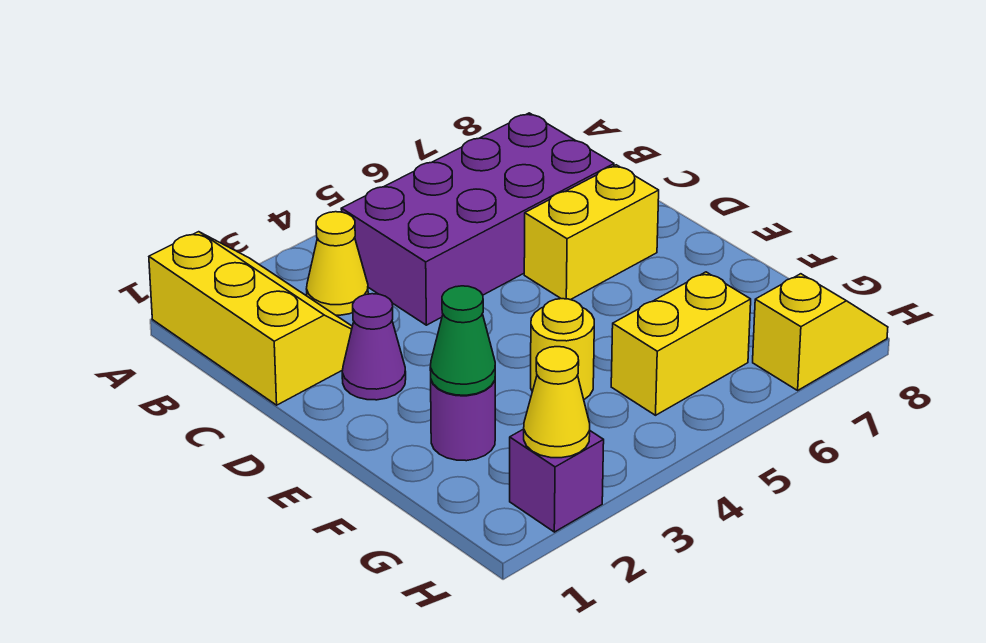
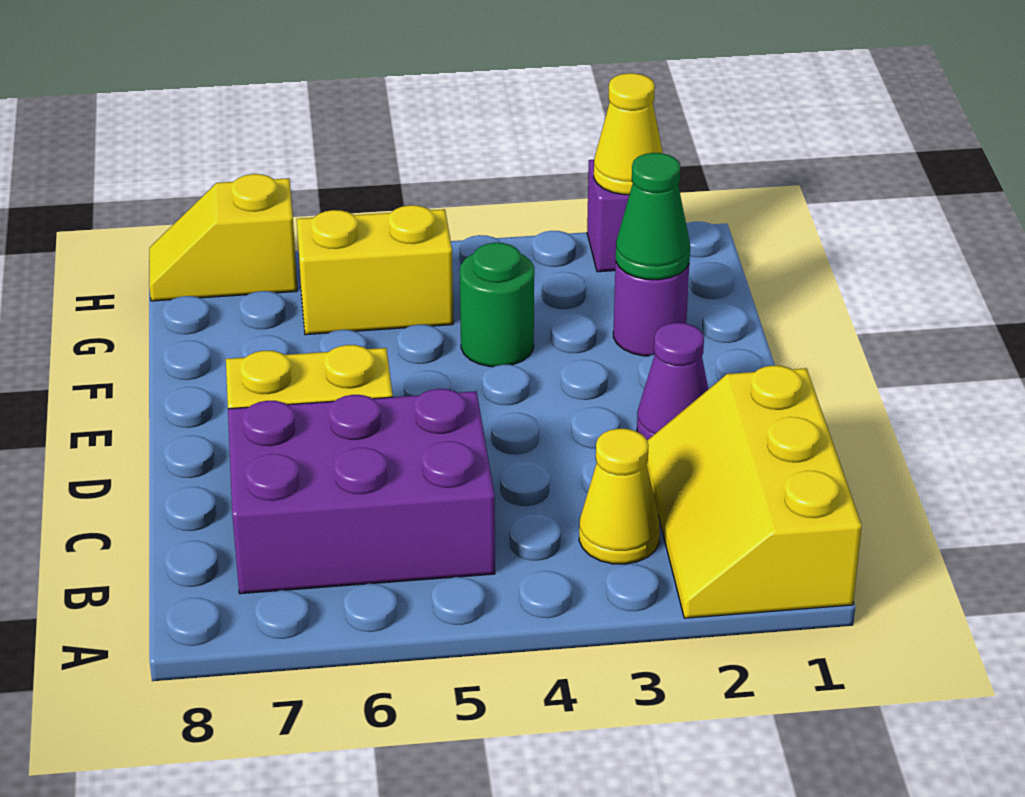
purple brick B4:C7 level 1 -> purple brick B5:C7 level 1
yellow round brick F4 level 1 -> green round brick F4 level 1

